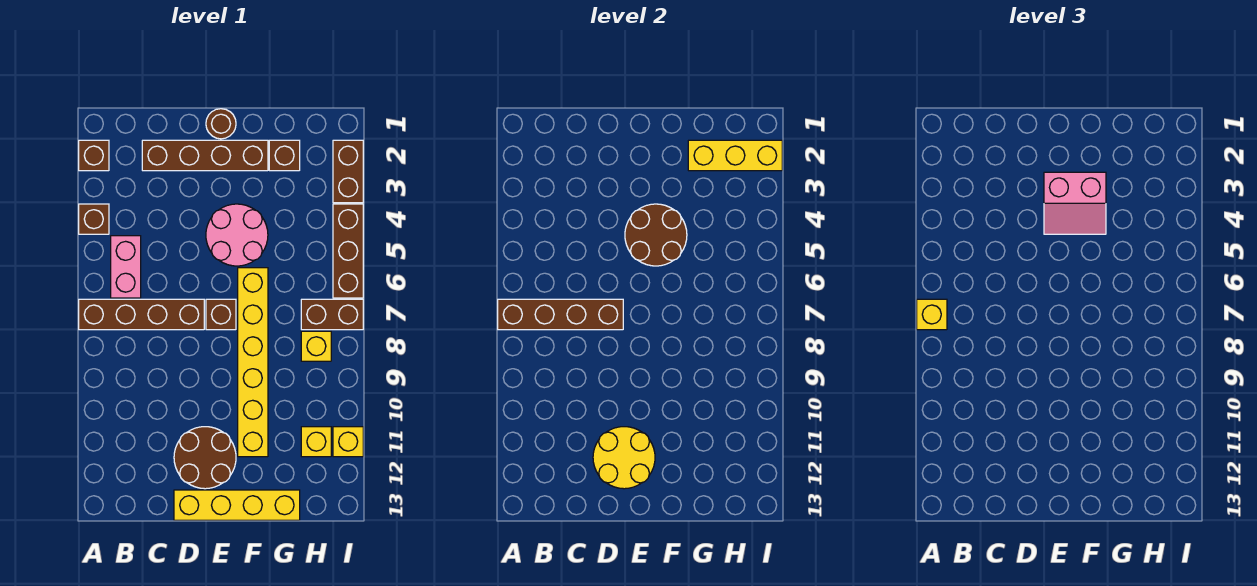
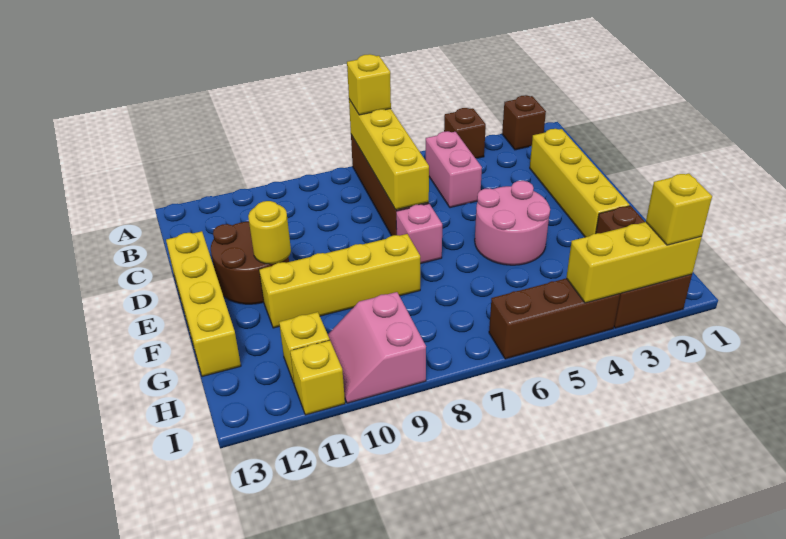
brown brick A7:D7 level 2 -> yellow brick A7:D7 level 2
pink brick B5:B6 level 1 -> pink brick B5:C5 level 1
brown brick C2:F2 level 1 -> yellow brick C2:F2 level 1
yellow round brick D11:E12 level 2 -> yellow round brick E11 level 2
brown round brick E1 level 1 -> none
pink slope E3:F4 level 3 top 3 -> pink slope H9:I10 level 1 top 9
brown round brick E4:F5 level 2 -> none
brown brick E7 level 1 -> pink brick E7 level 1
yellow brick F6:F11 level 1 -> yellow brick F8:F11 level 1
yellow brick G2:I2 level 2 -> yellow brick I2:I4 level 2
brown brick H7:I7 level 1 -> none
yellow brick H8 level 1 -> yellow brick I2 level 3

